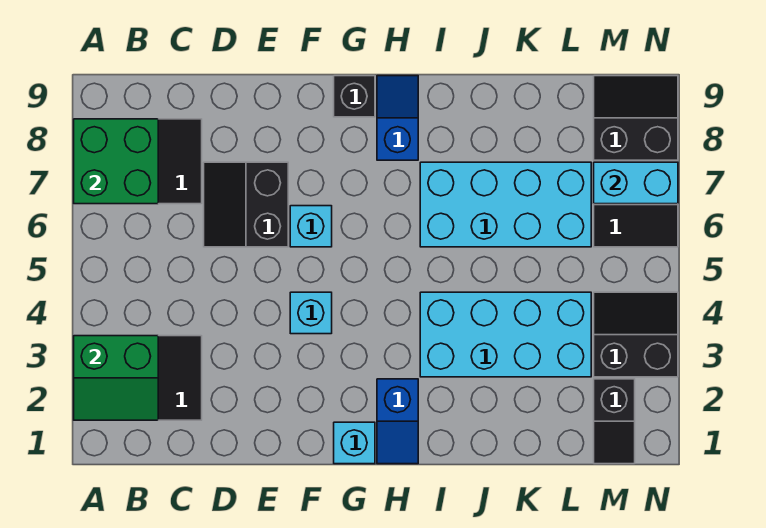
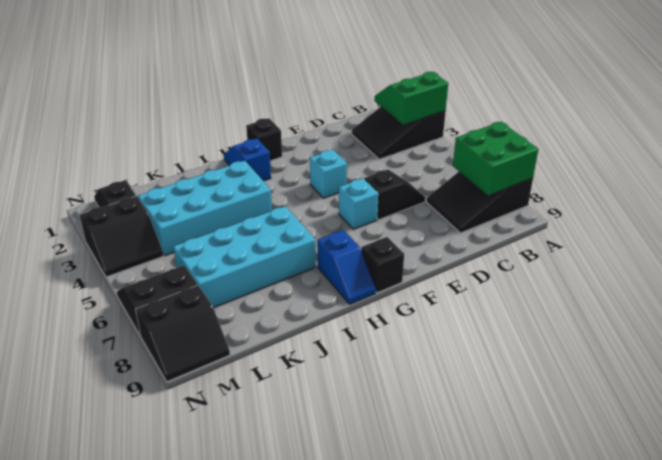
black slope D6:E7 level 1 top E -> black slope D6:E6 level 1 top E
cyan brick G1 level 1 -> black brick G1 level 1
cyan brick M7:N7 level 2 -> none

